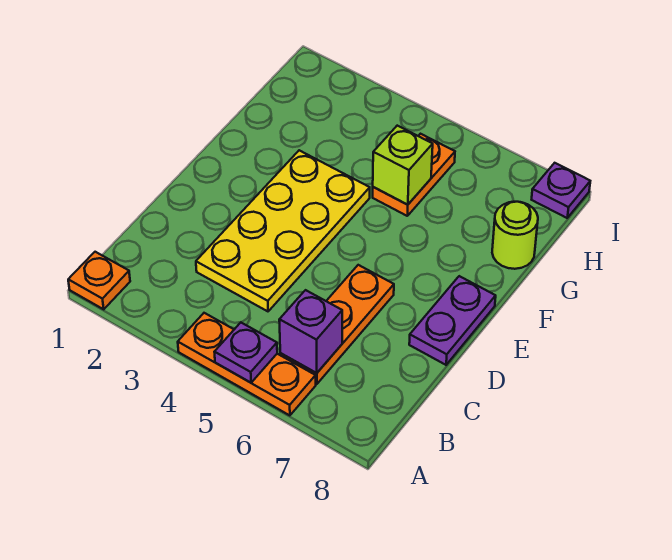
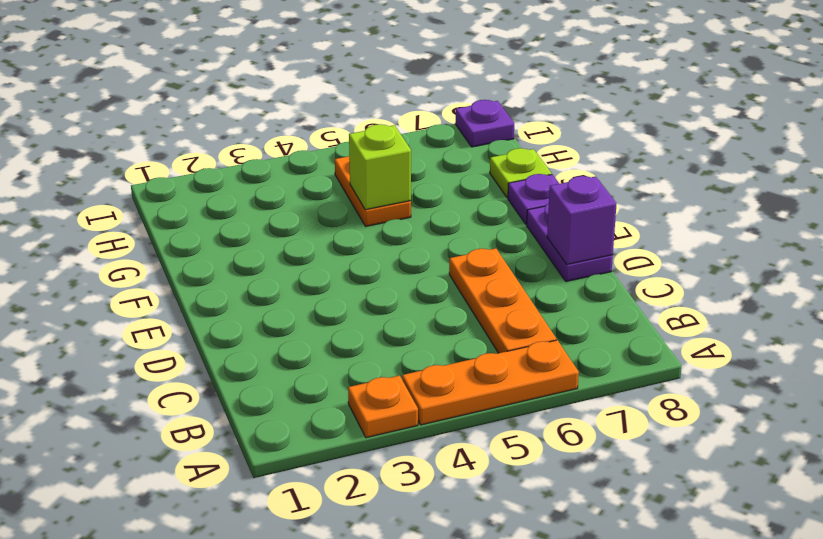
orange plate A1 level 1 -> orange plate A3 level 1
purple plate A5 level 2 -> purple plate F8 level 1
purple brick B6 level 2 -> purple brick D8 level 2
yellow plate C3:F4 level 1 -> none
lime round brick G8 level 1 -> lime plate G8 level 1

